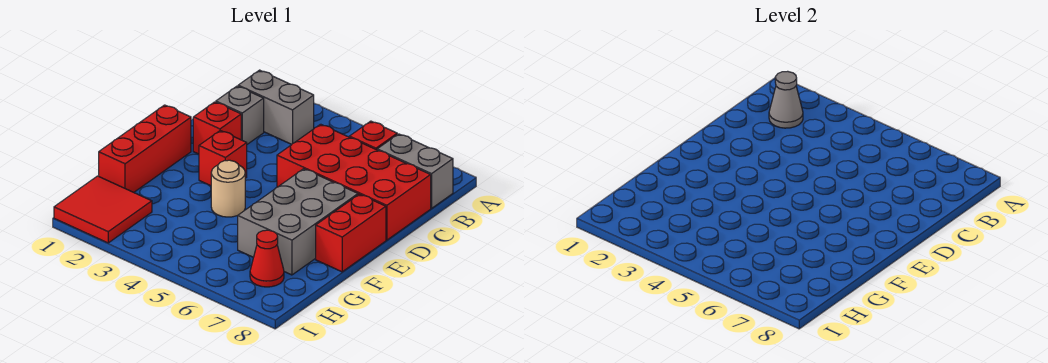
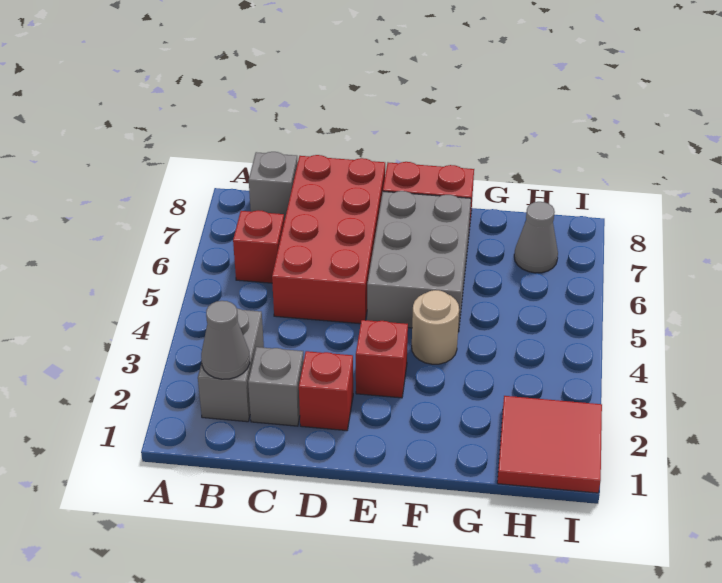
grey brick B7:B8 level 1 -> grey brick B8 level 1
red brick E1:G1 level 1 -> none
grey brick E6:G7 level 1 -> grey brick E5:F7 level 1
red cone H7 level 1 -> grey cone H7 level 1

